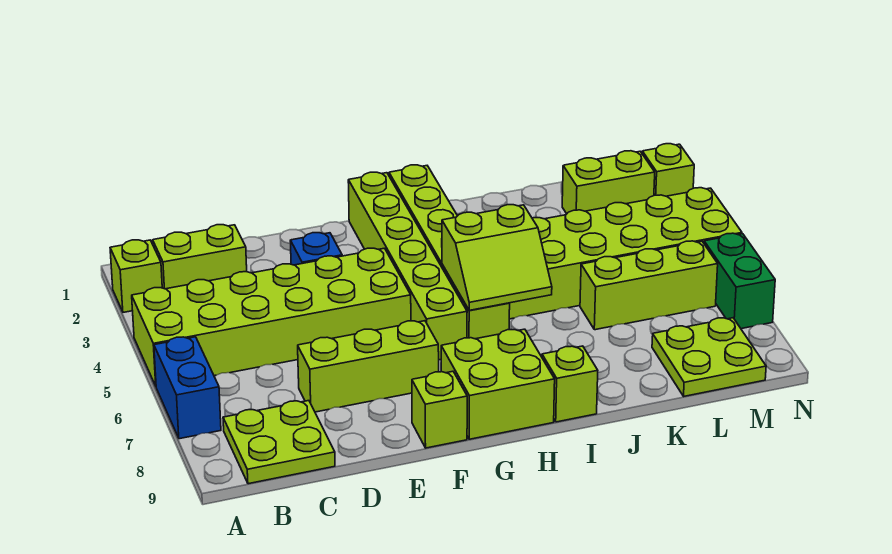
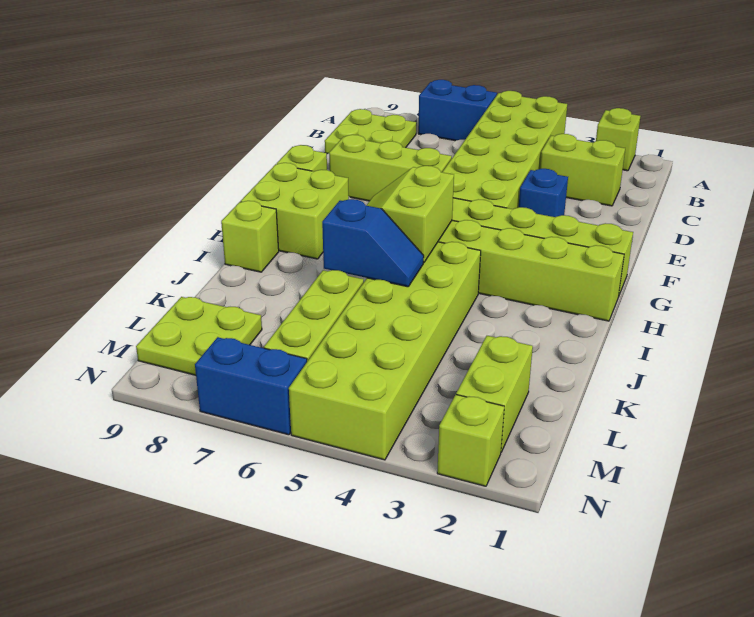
lime brick B2:C2 level 1 -> lime brick C2:C3 level 1
lime brick D7:F7 level 1 -> lime brick E6:E8 level 1
none -> blue slope J5:J6 level 2 top 6
green brick N6:N7 level 1 -> blue brick N6:N7 level 1

